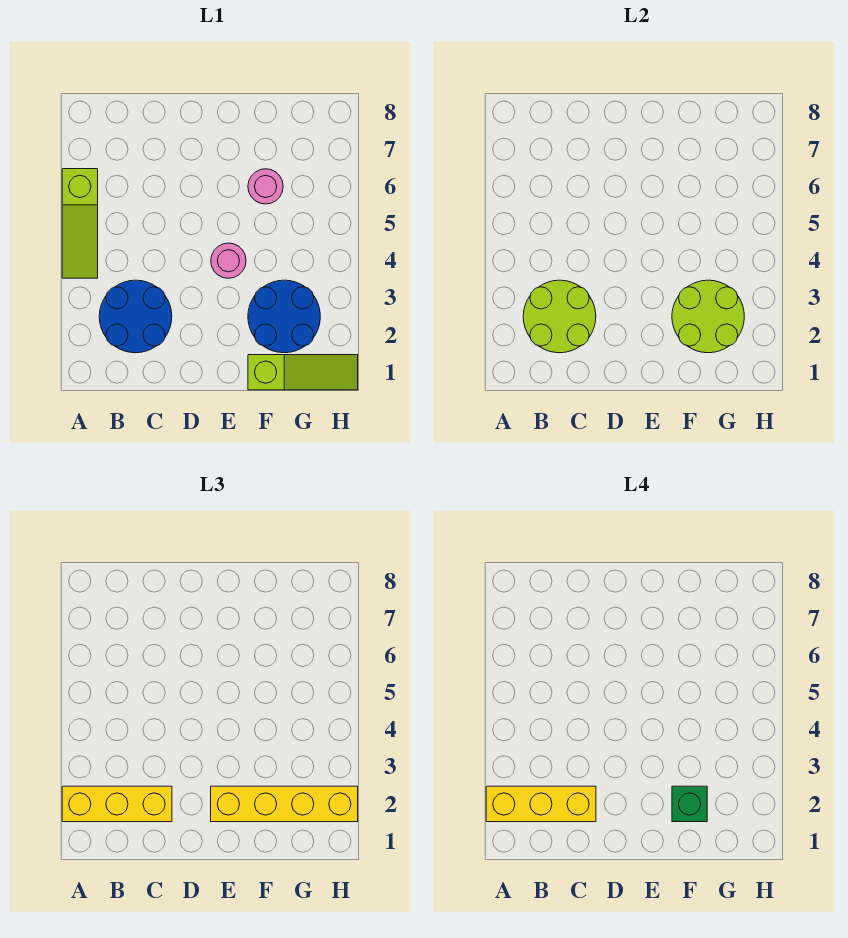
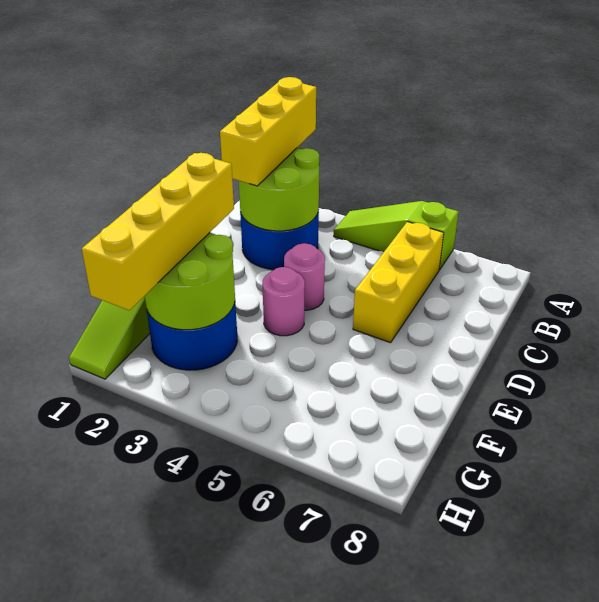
yellow brick A2:C2 level 4 -> yellow brick B6:D6 level 1
green brick F2 level 4 -> none
pink round brick F6 level 1 -> pink round brick D4 level 1

